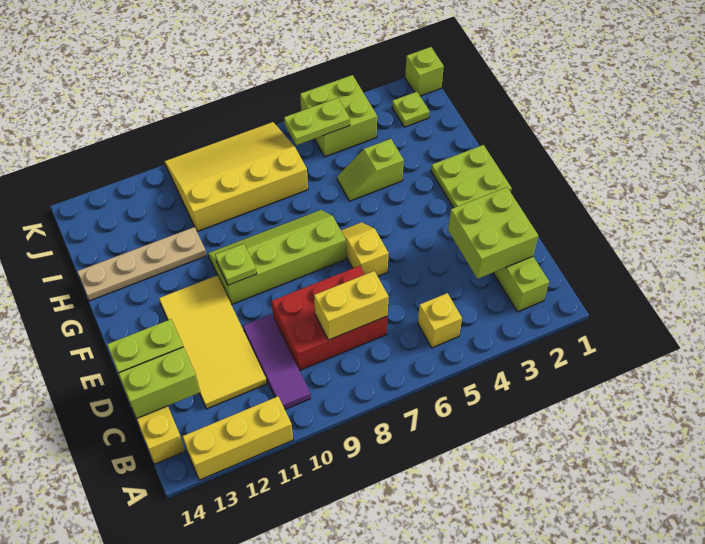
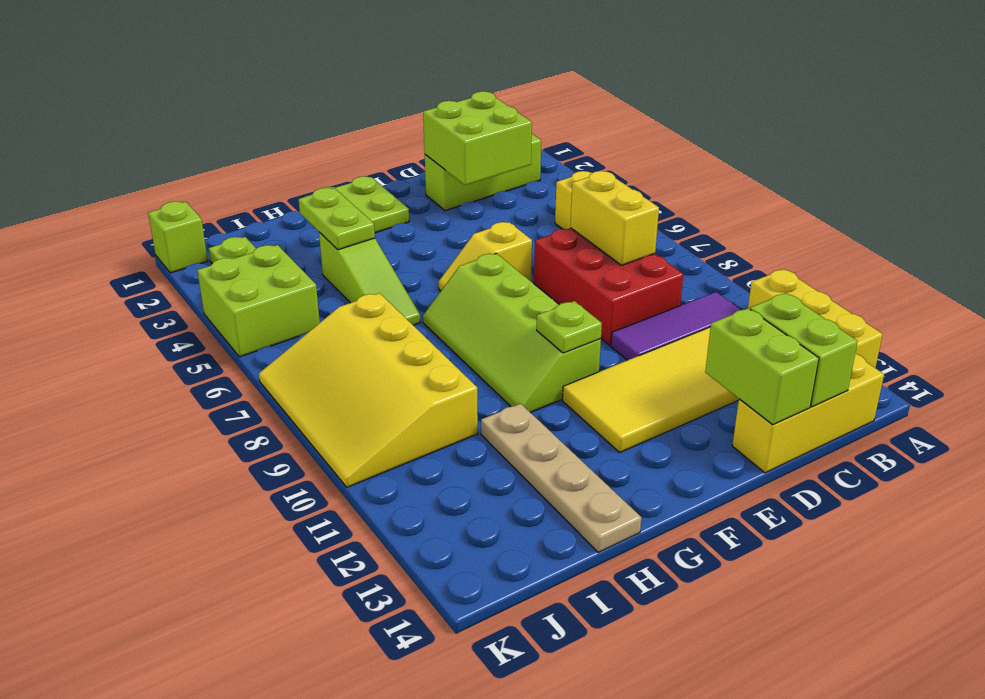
lime slope H4:H5 level 1 top 4 -> lime slope H4:H6 level 1 top 4
lime plate J5:J6 level 2 -> lime plate H3:H4 level 2

